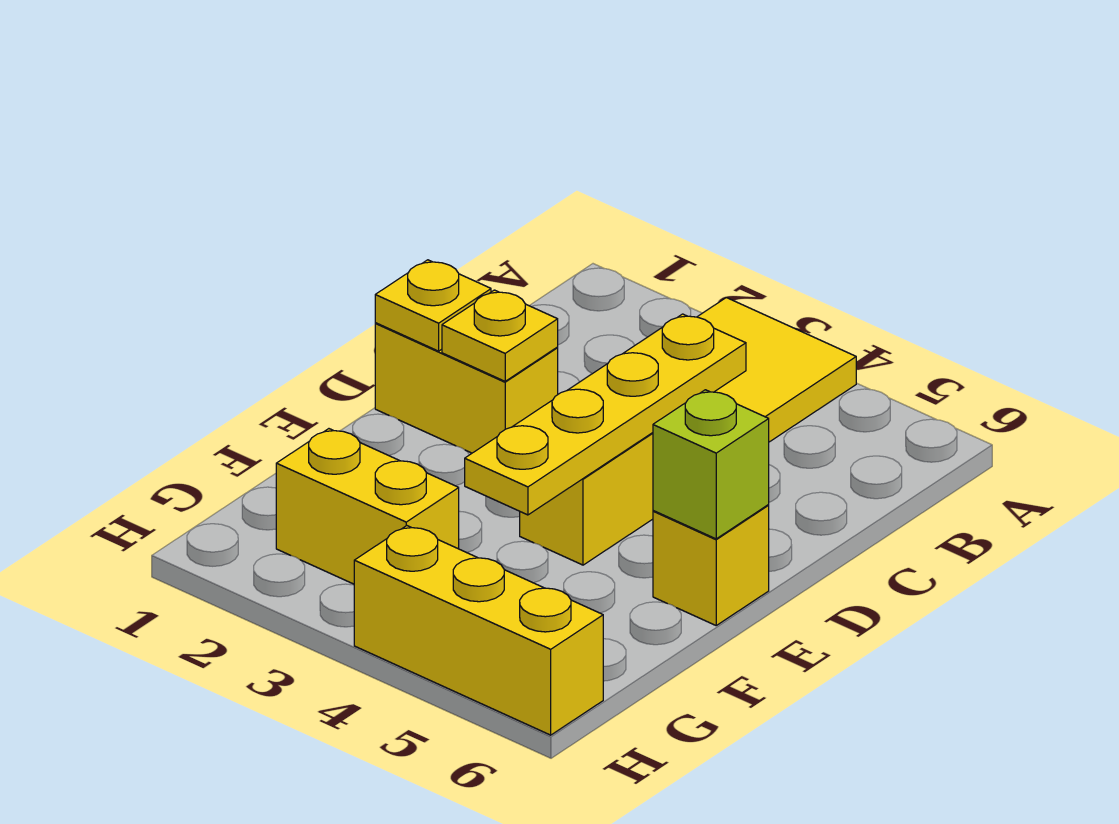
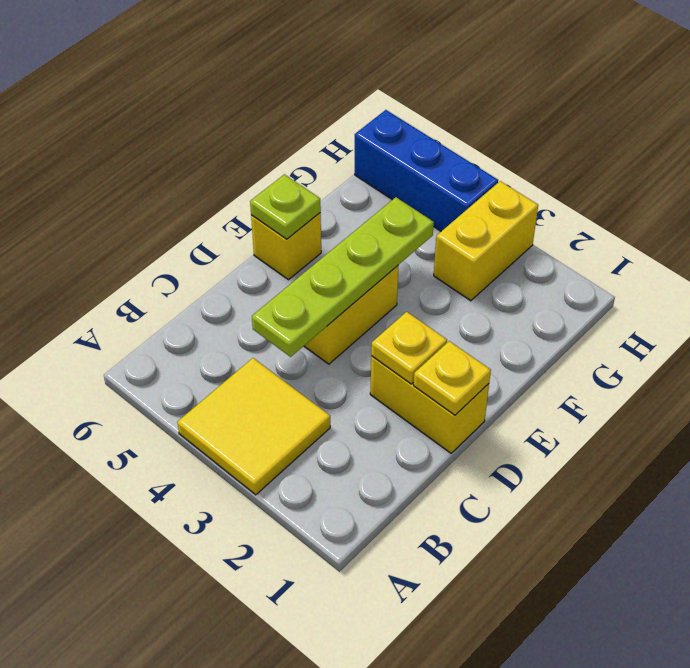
yellow plate C4:F4 level 2 -> lime plate C4:F4 level 2
lime brick E6 level 2 -> lime plate E6 level 2
yellow brick G2:G3 level 1 -> yellow brick G3:H3 level 1
yellow brick H4:H6 level 1 -> blue brick H4:H6 level 1

